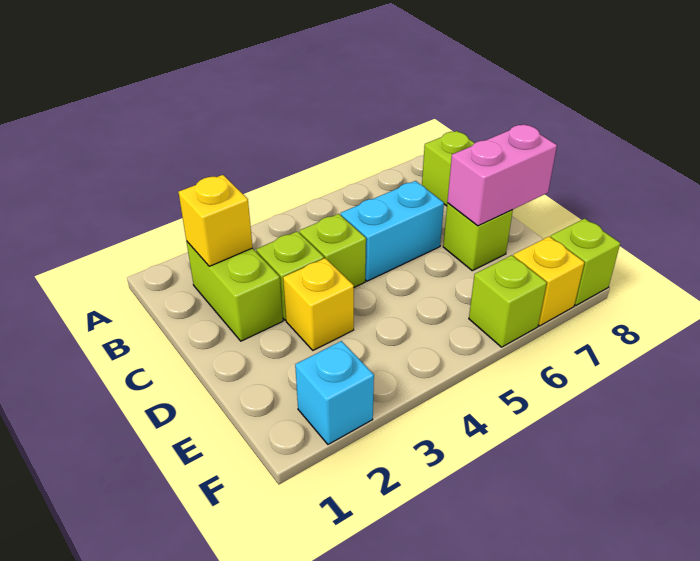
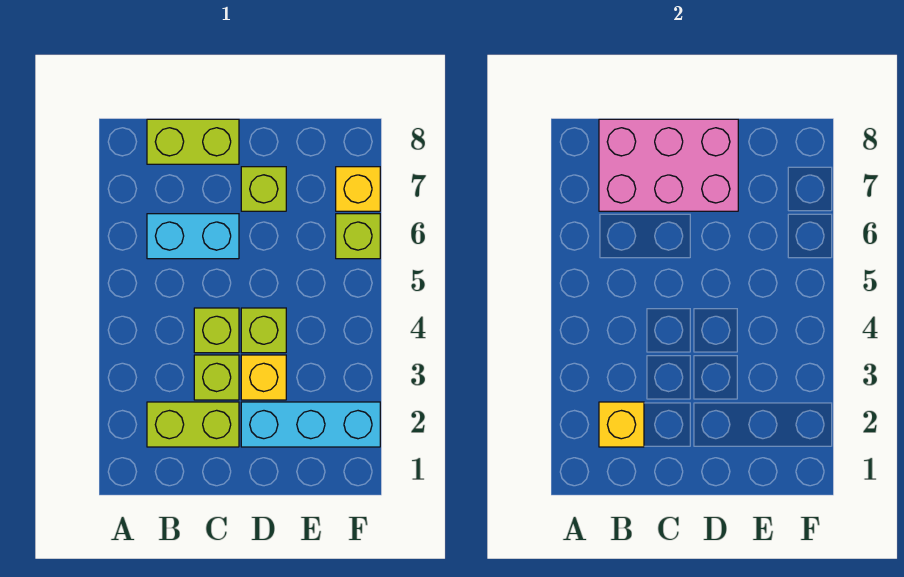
cyan brick C5:C6 level 1 -> cyan brick B6:C6 level 1
pink brick D7:D8 level 2 -> pink brick B7:D8 level 2
cyan brick F2 level 1 -> cyan brick D2:F2 level 1
lime brick F8 level 1 -> lime brick D4 level 1

